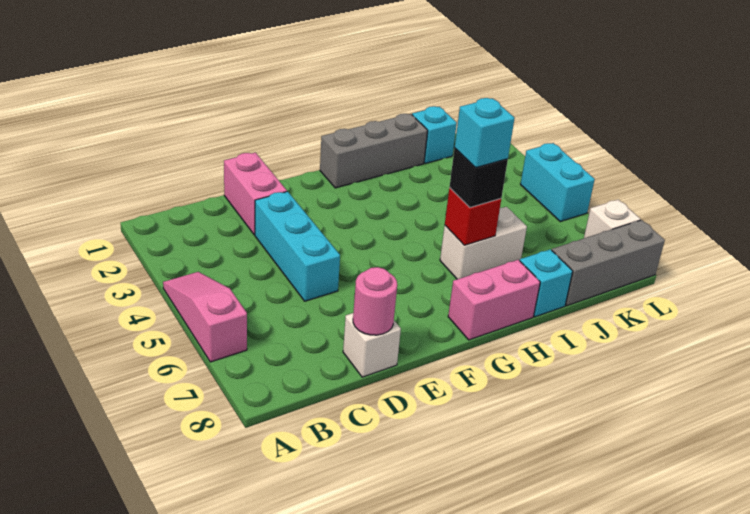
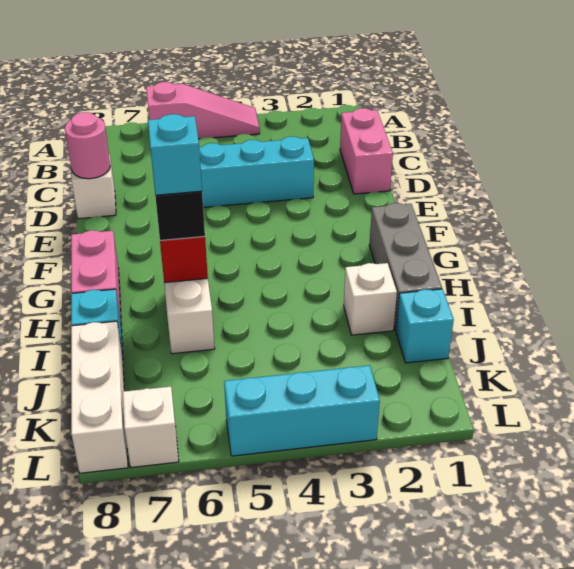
pink brick D1:D2 level 1 -> pink brick C1:D1 level 1
none -> white brick I2 level 1
grey brick J8:L8 level 1 -> white brick J8:L8 level 1
cyan brick L4:L5 level 1 -> cyan brick L3:L5 level 1

